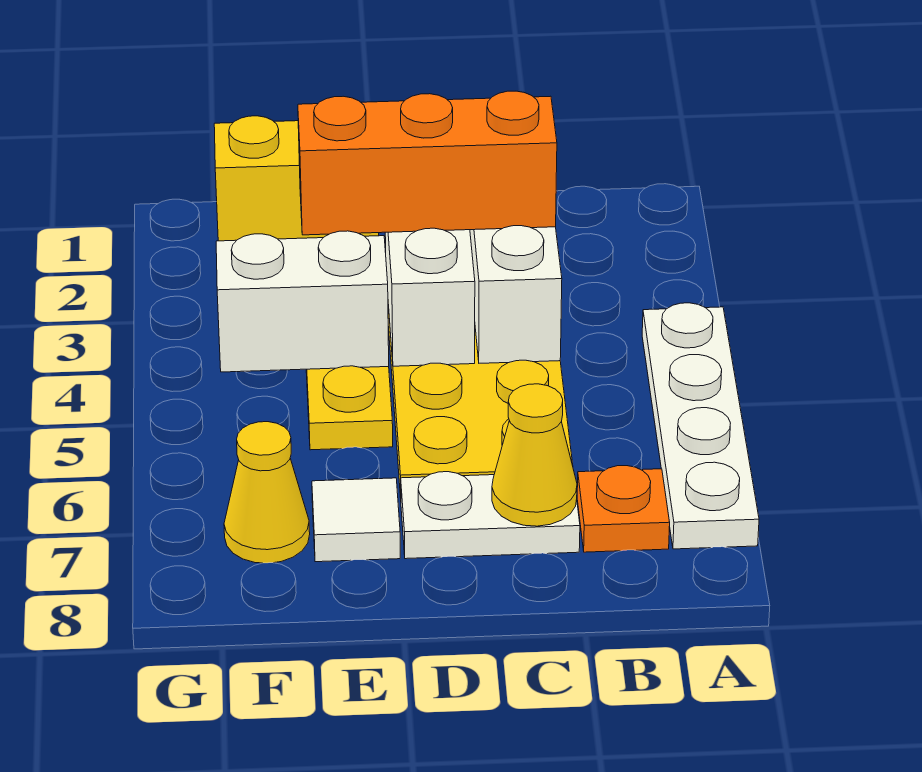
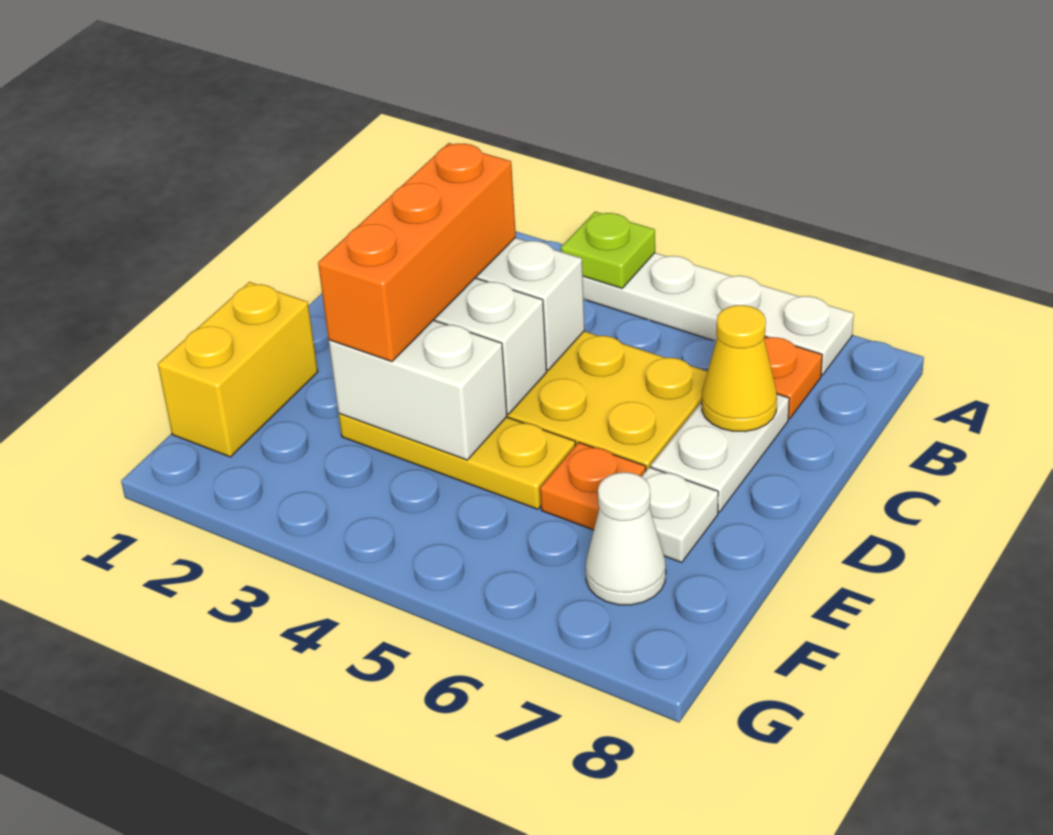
none -> lime plate A4 level 2
white brick E4:F4 level 2 -> white brick E3:E4 level 2
none -> orange plate E6 level 1
white tile E7 level 1 -> white plate E7 level 1
yellow cone F7 level 1 -> white cone F7 level 1

